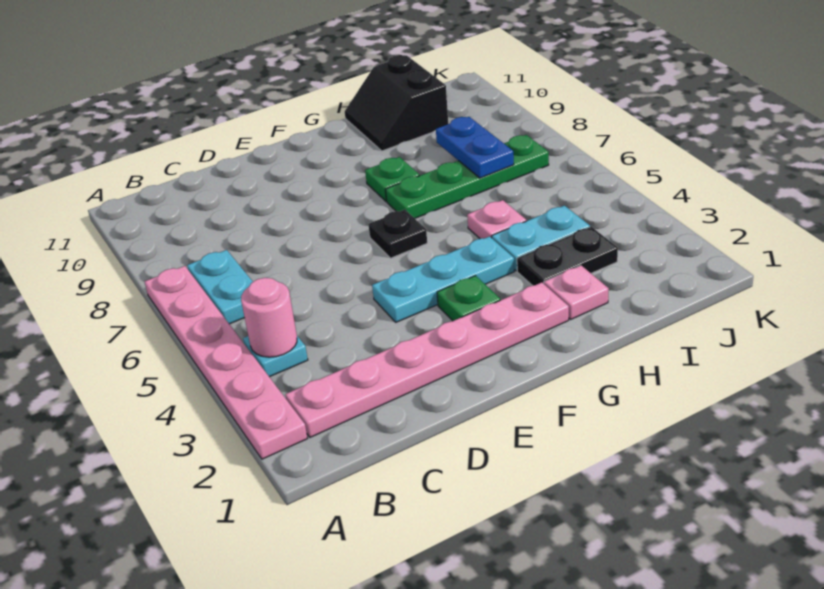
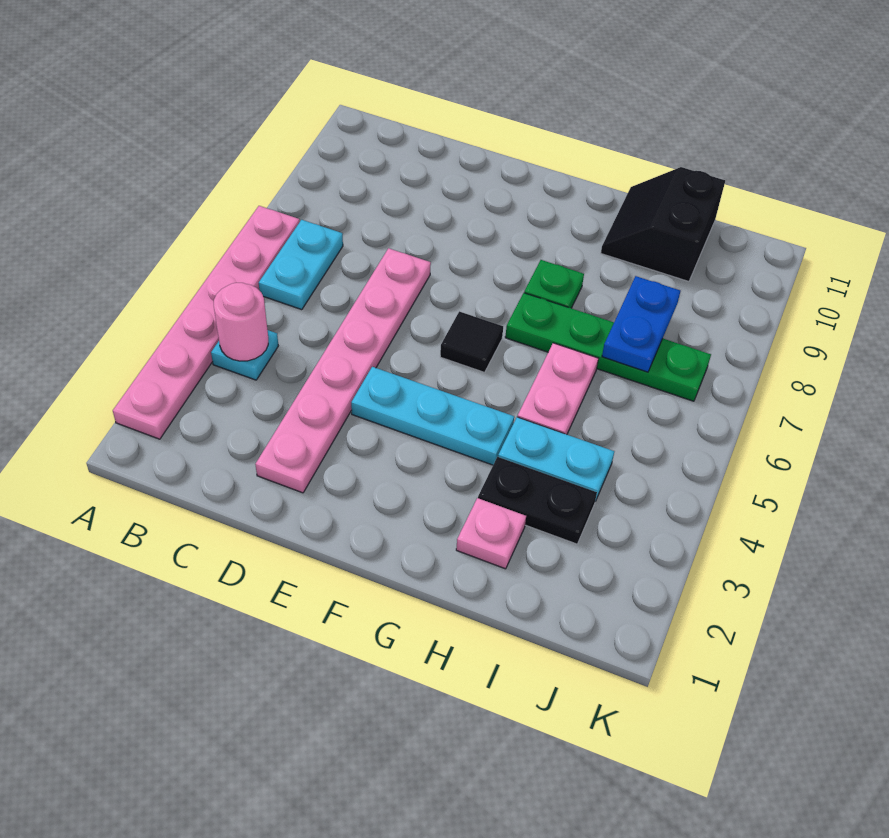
pink plate B2:G2 level 1 -> pink plate D2:D7 level 1
green plate F3 level 1 -> none
black plate F6 level 1 -> black tile F6 level 1
pink plate H5 level 1 -> pink plate H5:H6 level 1

